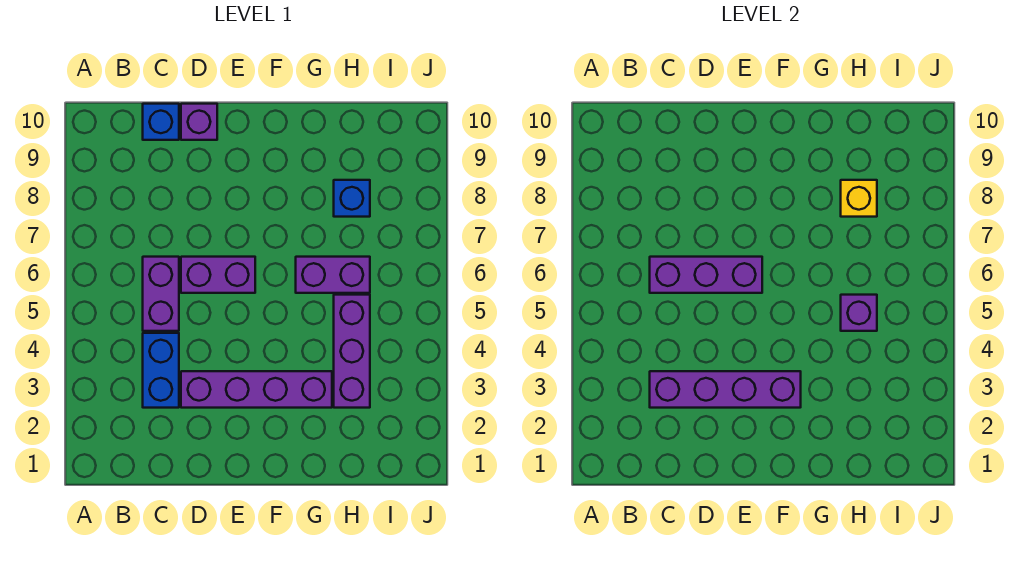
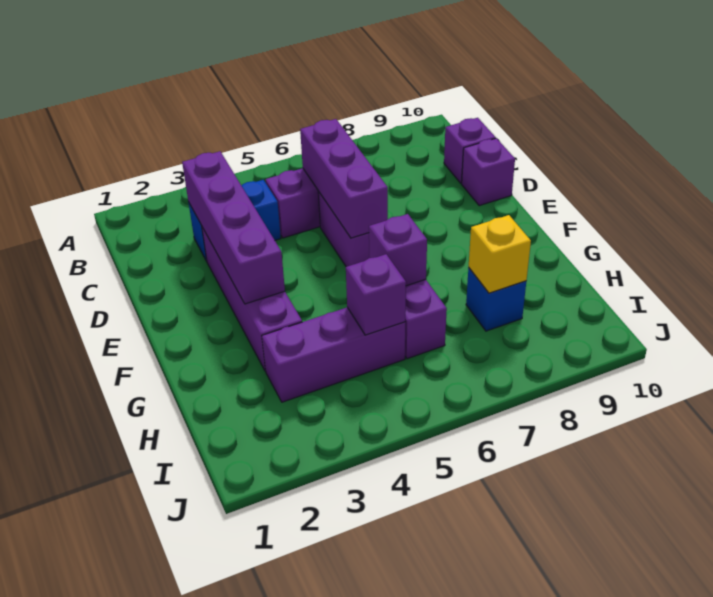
blue brick C10 level 1 -> purple brick C10 level 1
none -> purple brick G6 level 2

